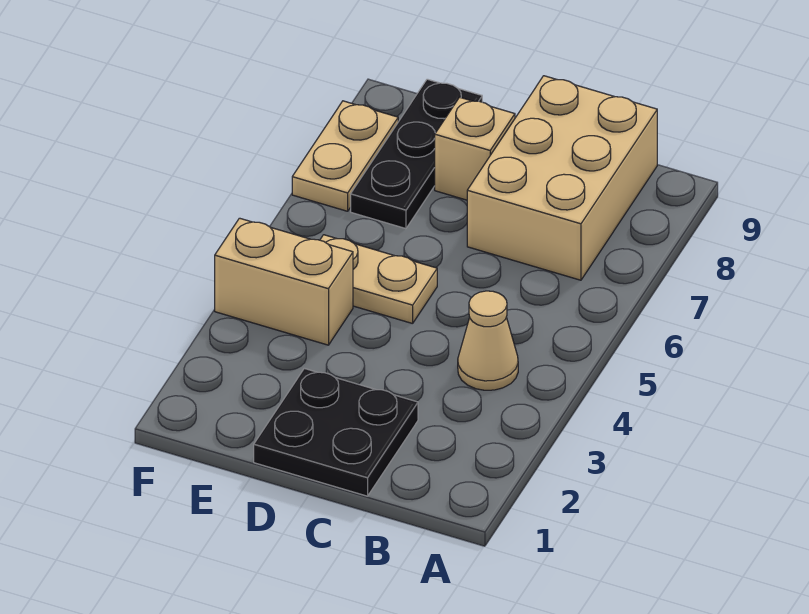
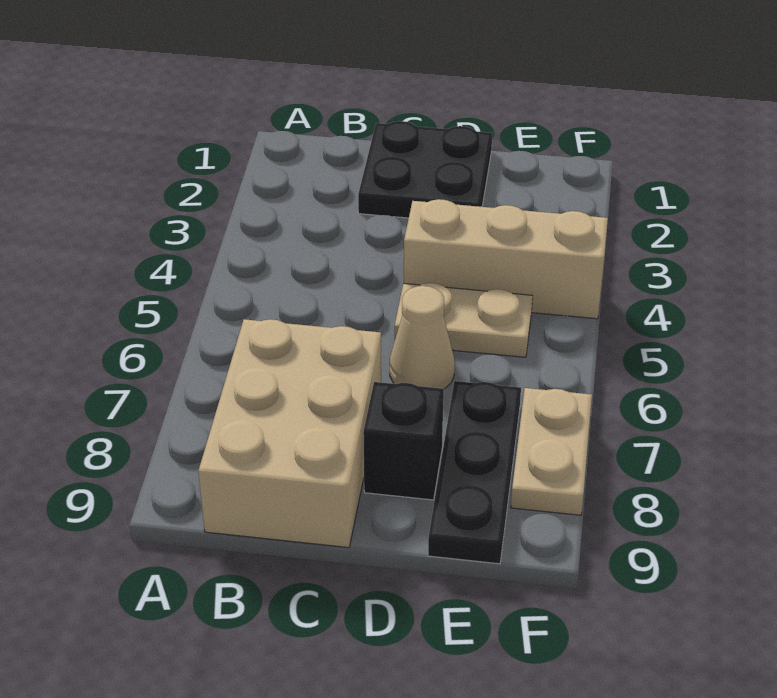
tan cone B4 level 1 -> tan cone D6 level 1
tan brick D8 level 1 -> black brick D8 level 1
tan brick E4:F4 level 1 -> tan brick D4:F4 level 1

